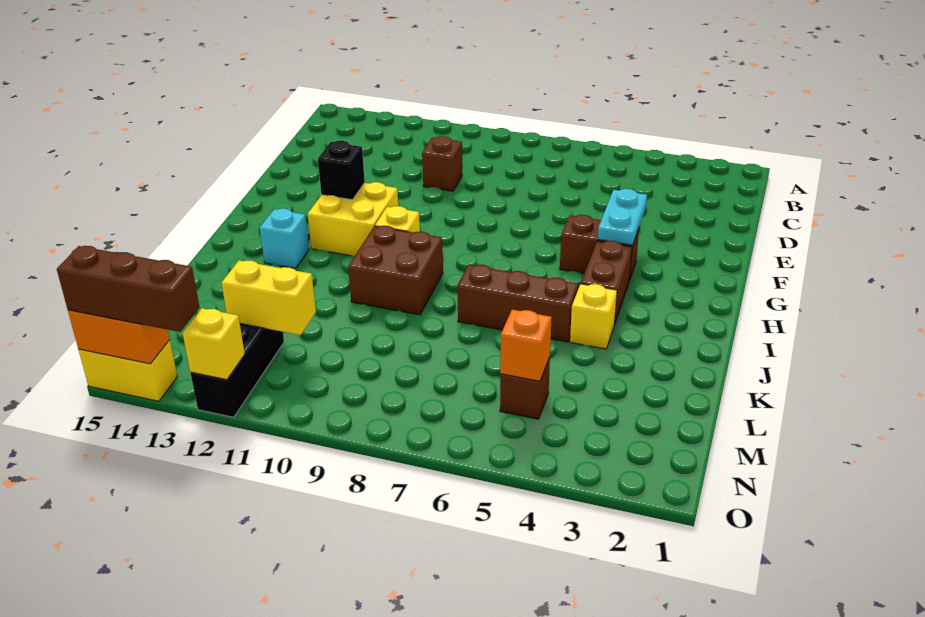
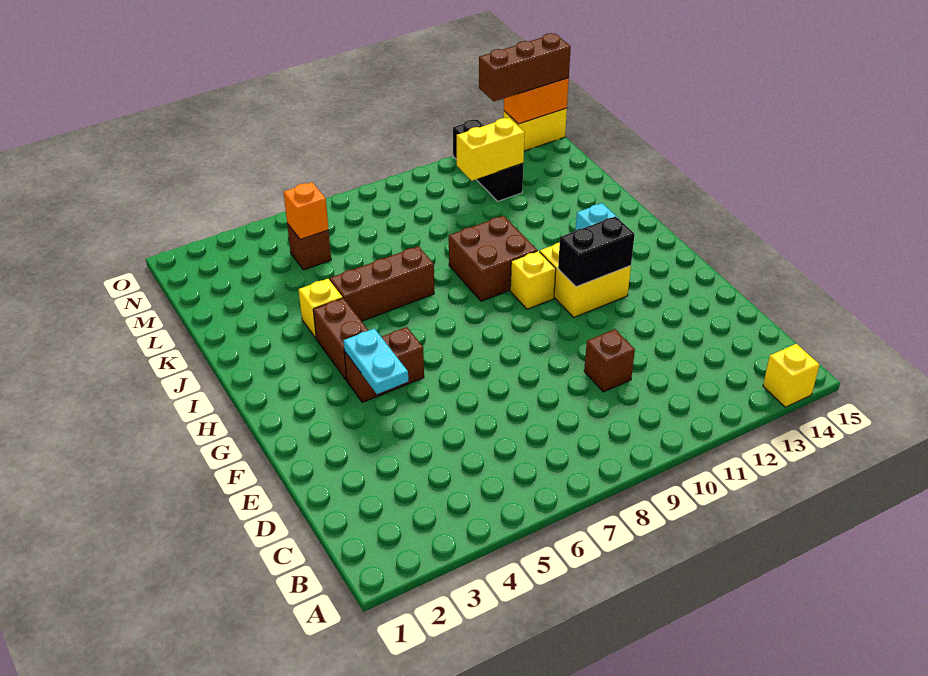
black brick G12 level 2 -> black brick G11:G12 level 2
yellow brick O12 level 2 -> yellow brick A14 level 1

